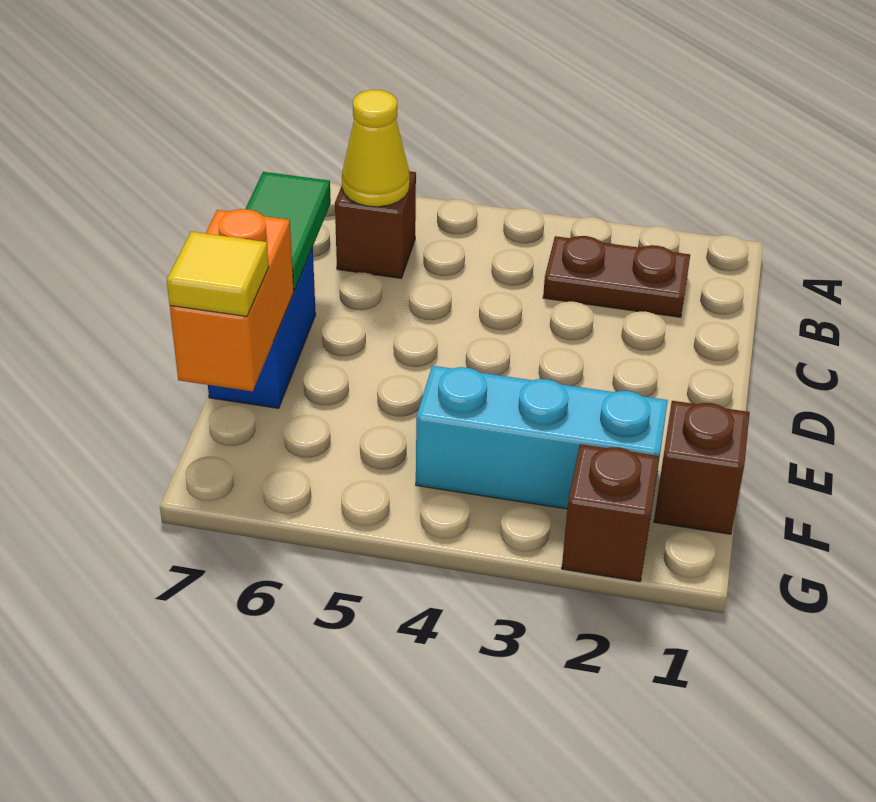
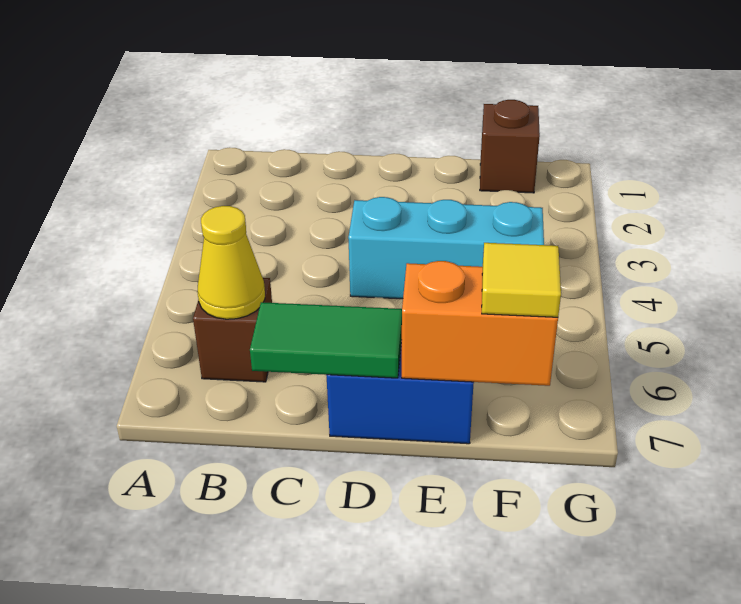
brown plate B2:B3 level 1 -> none
cyan brick F2:F4 level 1 -> cyan brick D4:F4 level 1
brown brick G2 level 1 -> none

